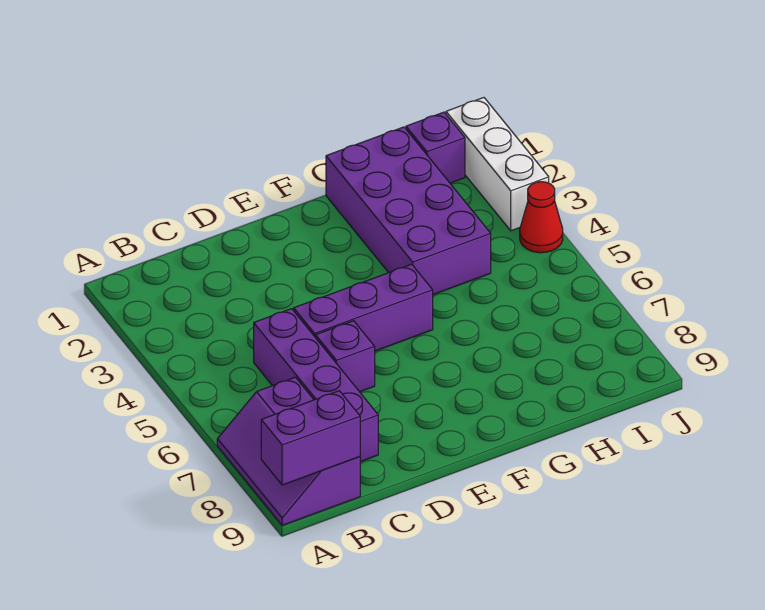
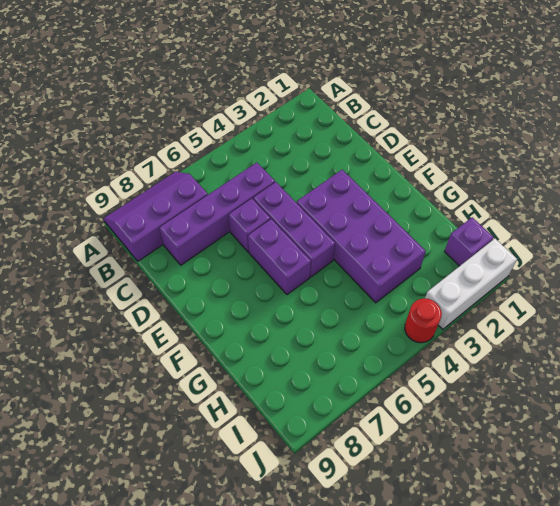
purple brick A9:B9 level 2 -> purple brick E6:F6 level 1
purple brick G1:H4 level 1 -> purple brick E3:H4 level 1
red cone J4 level 1 -> red round brick J4 level 1

